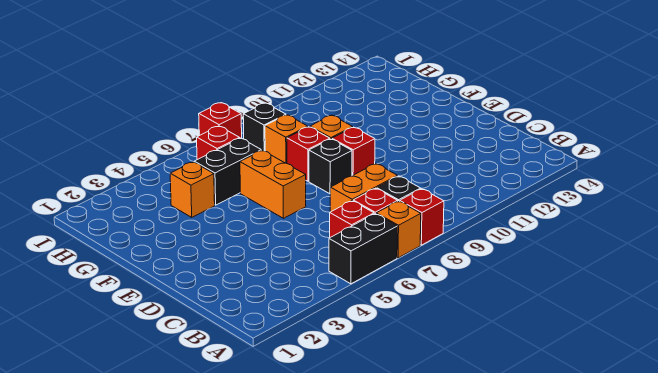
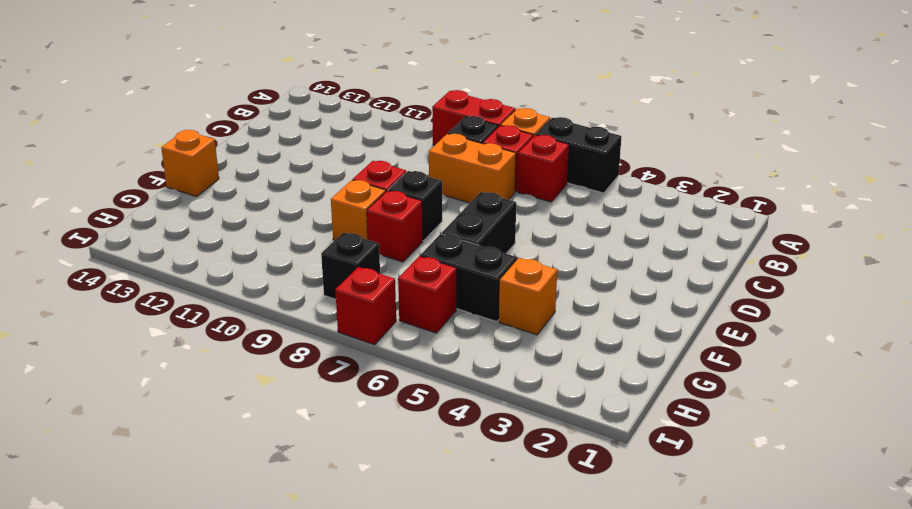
red brick A8 level 1 -> red brick A8:A9 level 1
orange brick E6:F6 level 1 -> black brick E6:F6 level 1
orange brick G8 level 1 -> orange brick F14 level 1

